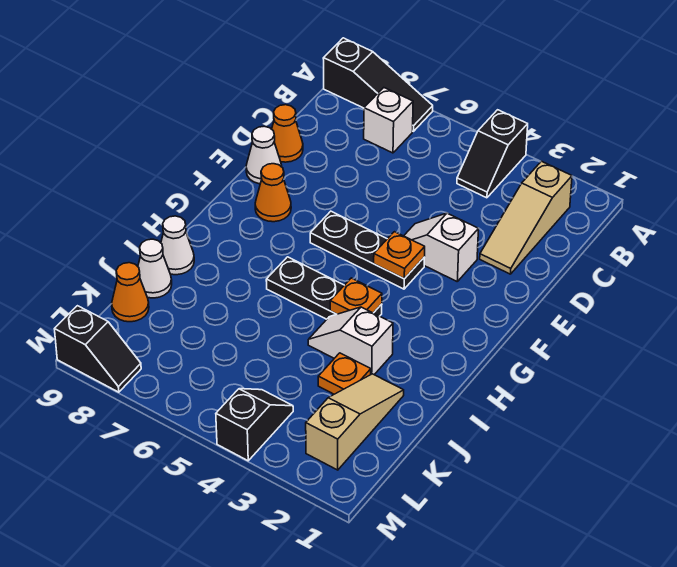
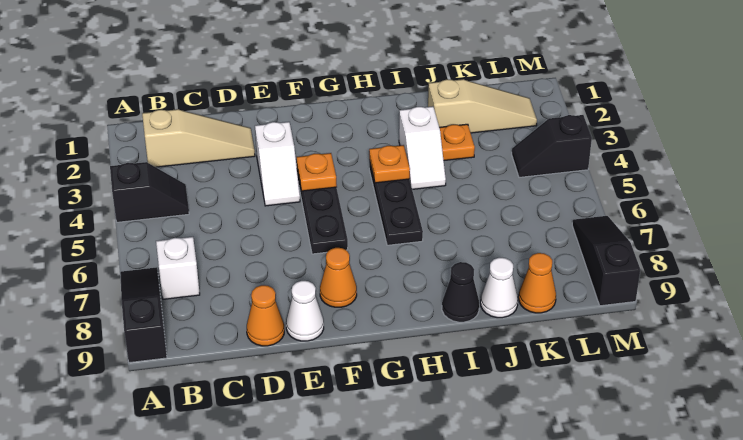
white cone I9 level 1 -> black cone I9 level 1
tan slope J2:L2 level 1 top L -> tan slope J2:L2 level 1 top J
black slope M8:M9 level 1 top 9 -> black slope M7:M9 level 1 top 9

